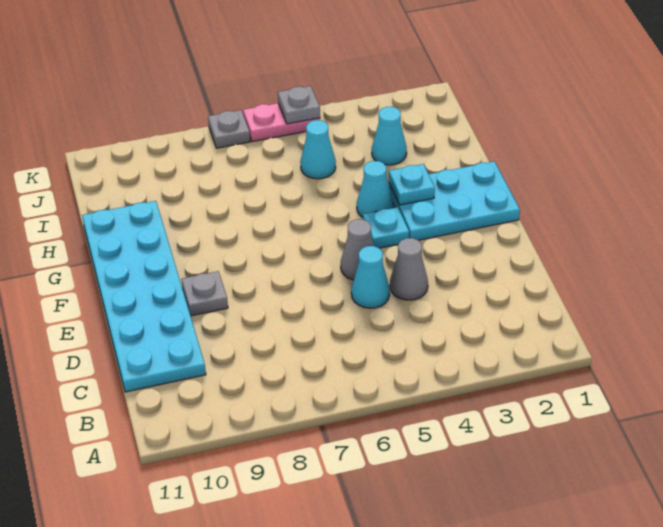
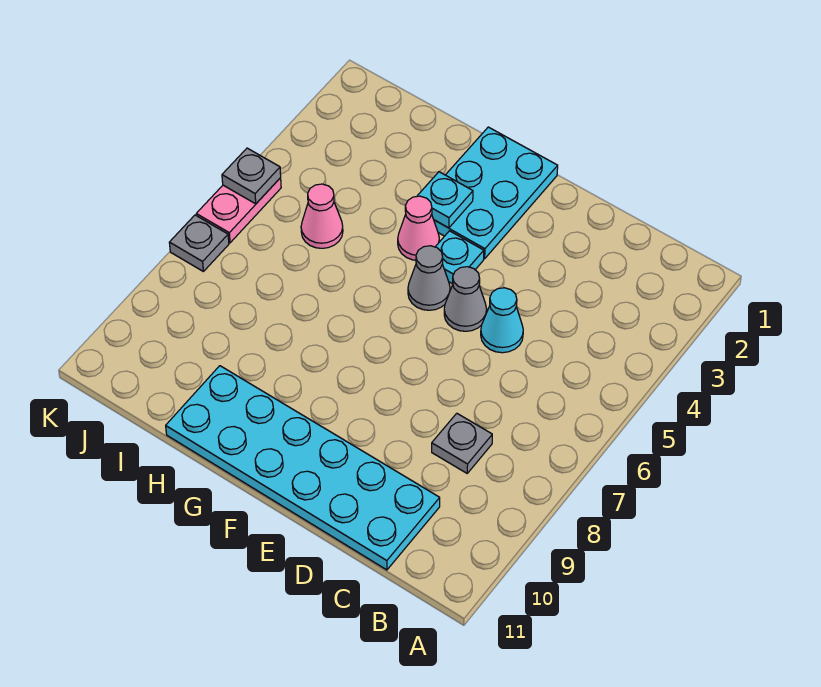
grey cone D4 level 1 -> grey cone F5 level 1
grey plate E9 level 1 -> grey plate C8 level 1
cyan cone G4 level 1 -> pink cone G4 level 1
cyan cone I3 level 1 -> none
cyan cone I5 level 1 -> pink cone I5 level 1

